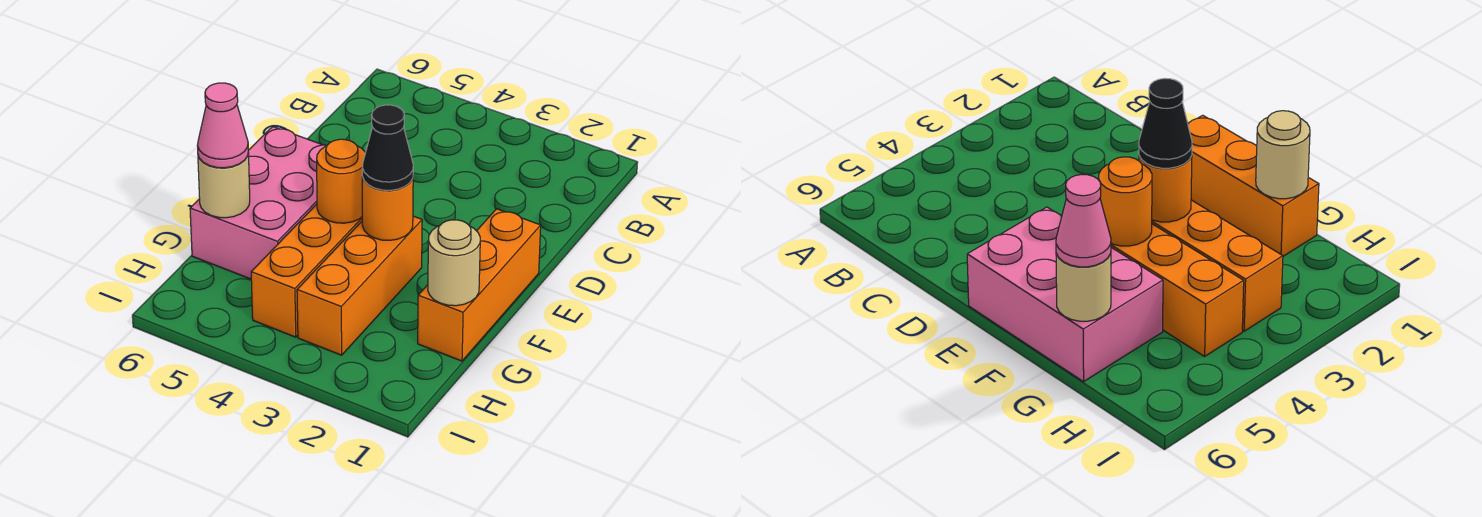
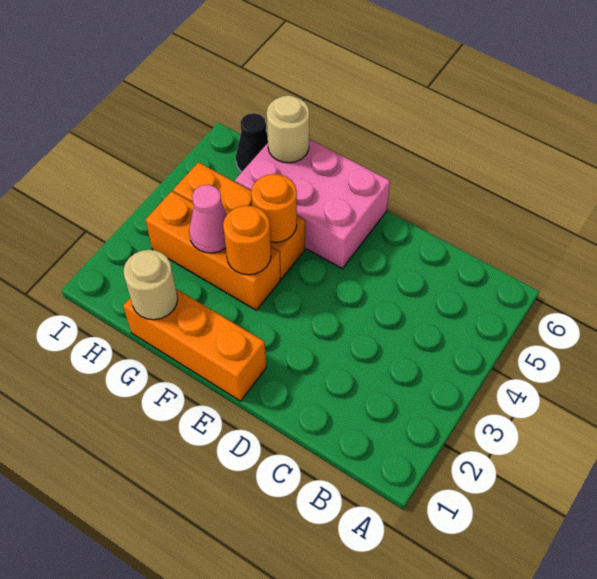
black cone F3 level 3 -> black cone H6 level 1
pink cone G6 level 3 -> pink cone G3 level 2

